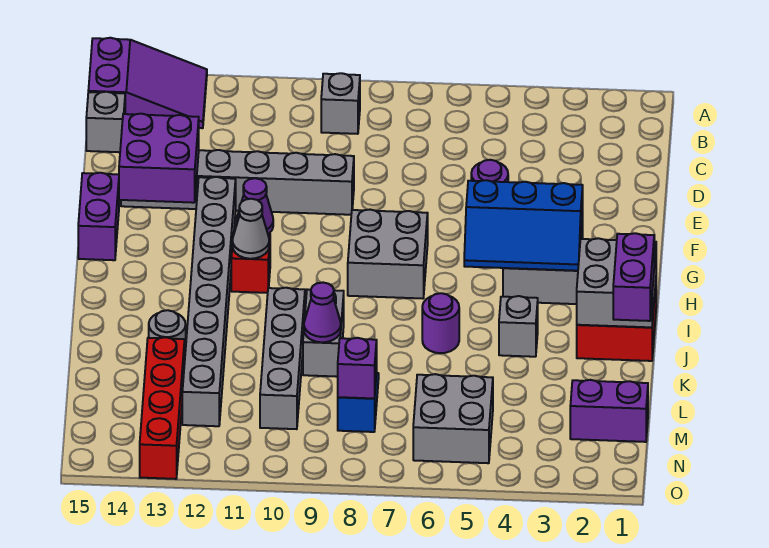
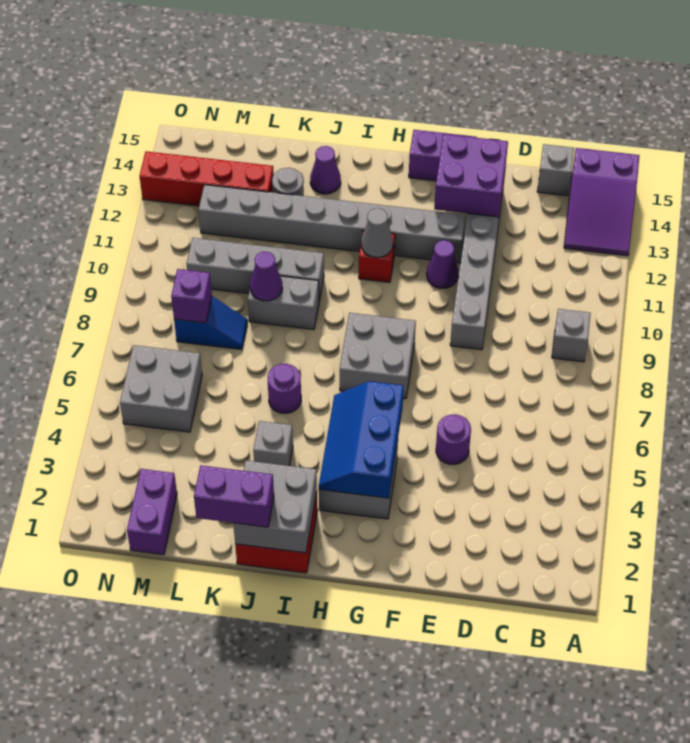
none -> purple cone J14 level 1

